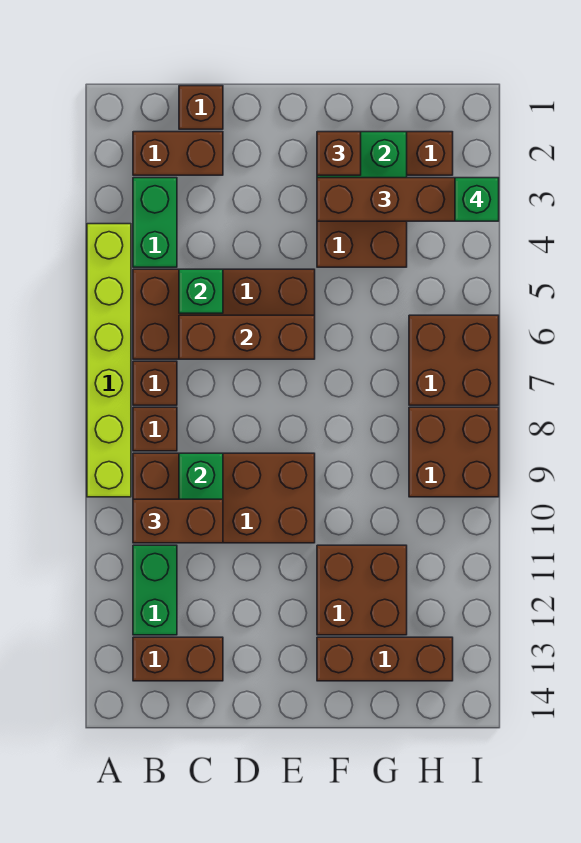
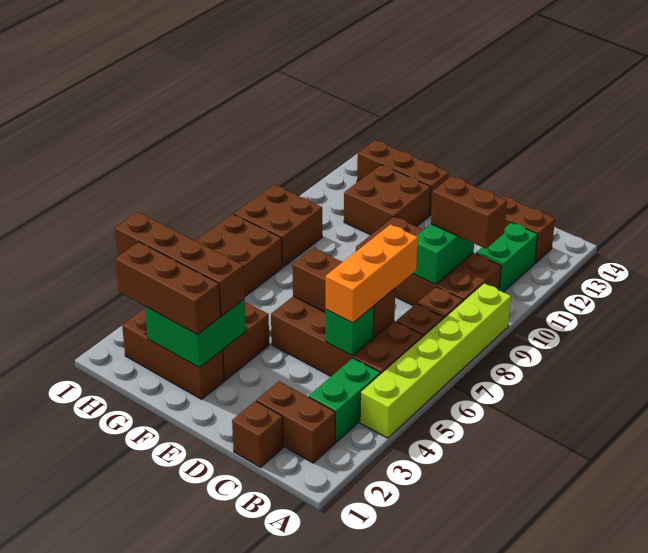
none -> orange brick C5:C7 level 3
brown brick F2 level 3 -> brown brick F2:H2 level 3
green brick I3 level 4 -> none

